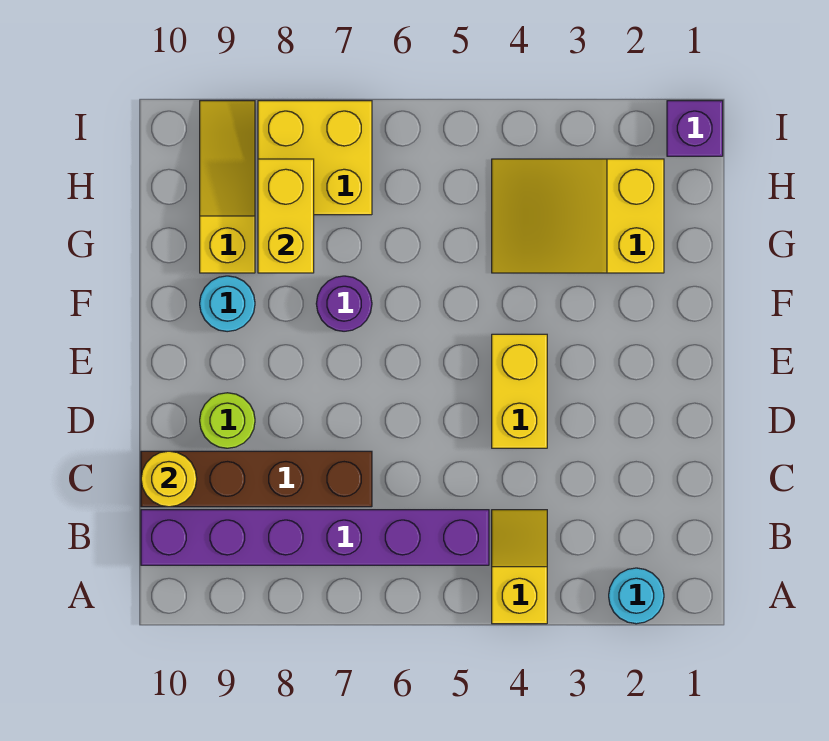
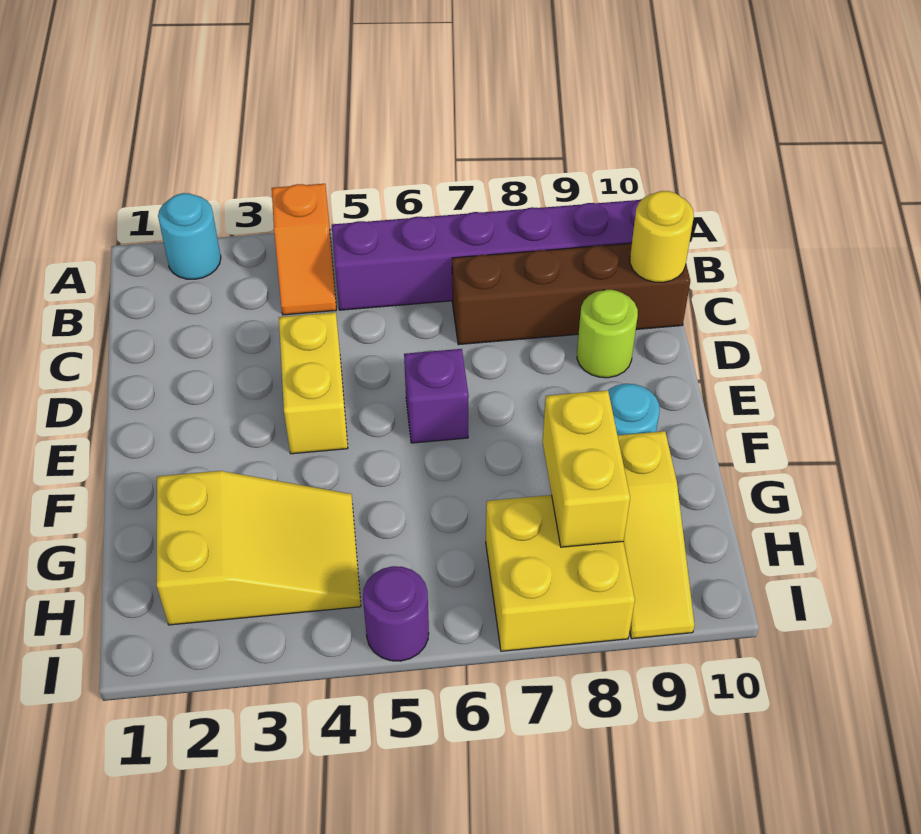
yellow slope A4:B4 level 1 top A -> orange slope A4:B4 level 1 top A
purple round brick F7 level 1 -> purple round brick I5 level 1
purple brick I1 level 1 -> purple brick E6 level 1

